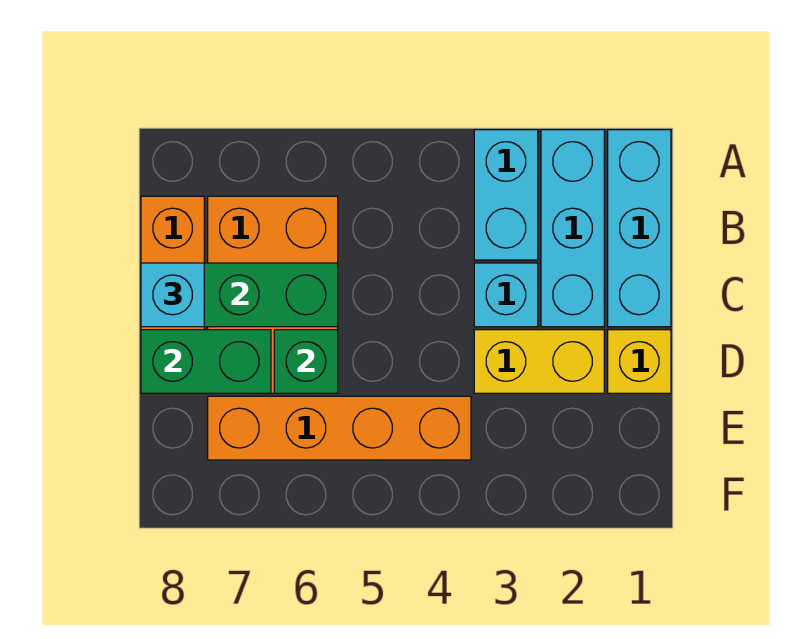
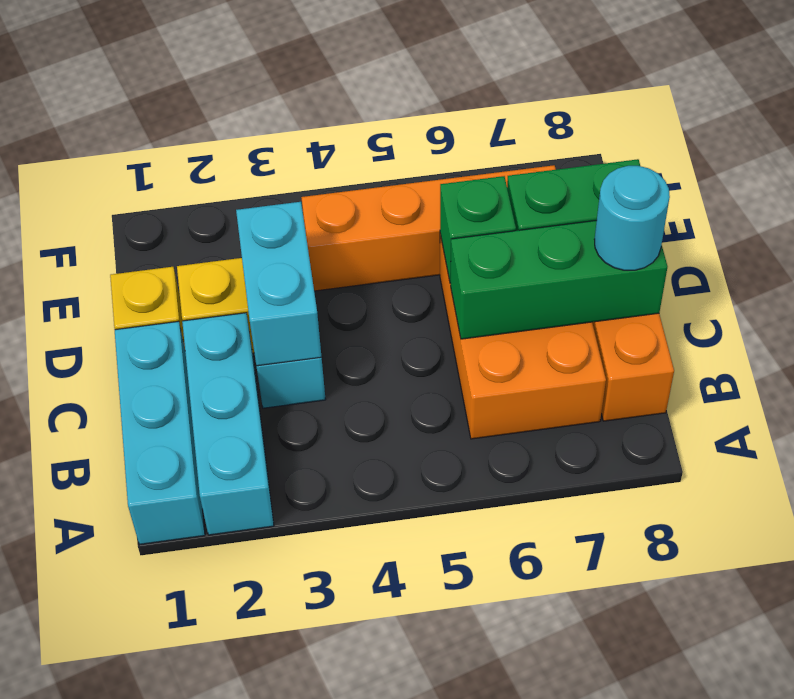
cyan brick A3:B3 level 1 -> cyan brick C3:D3 level 2
cyan brick C8 level 3 -> cyan round brick C8 level 3

